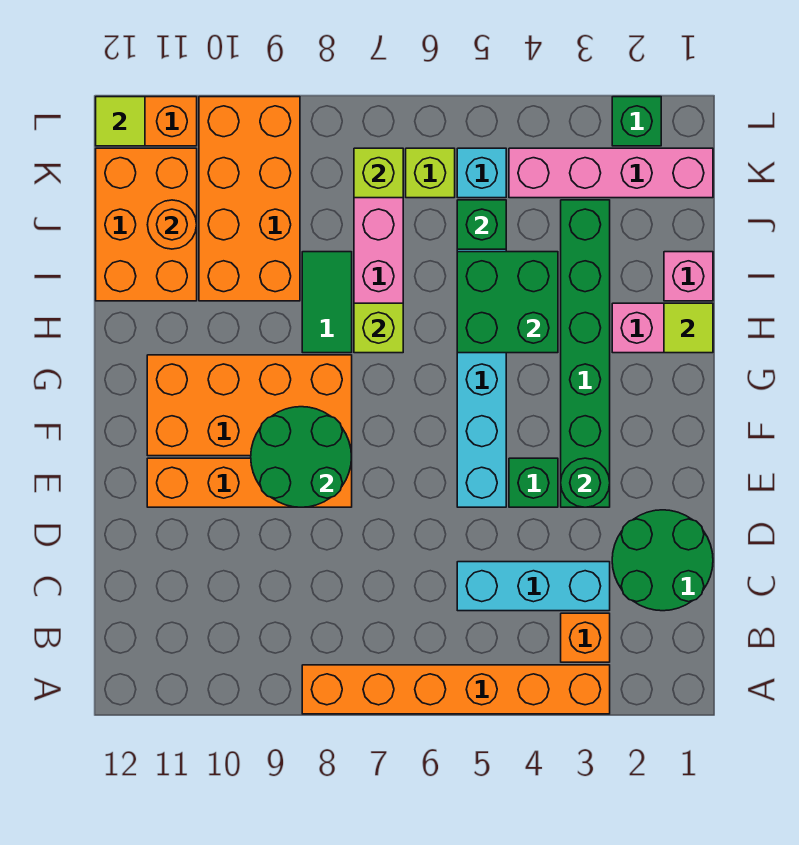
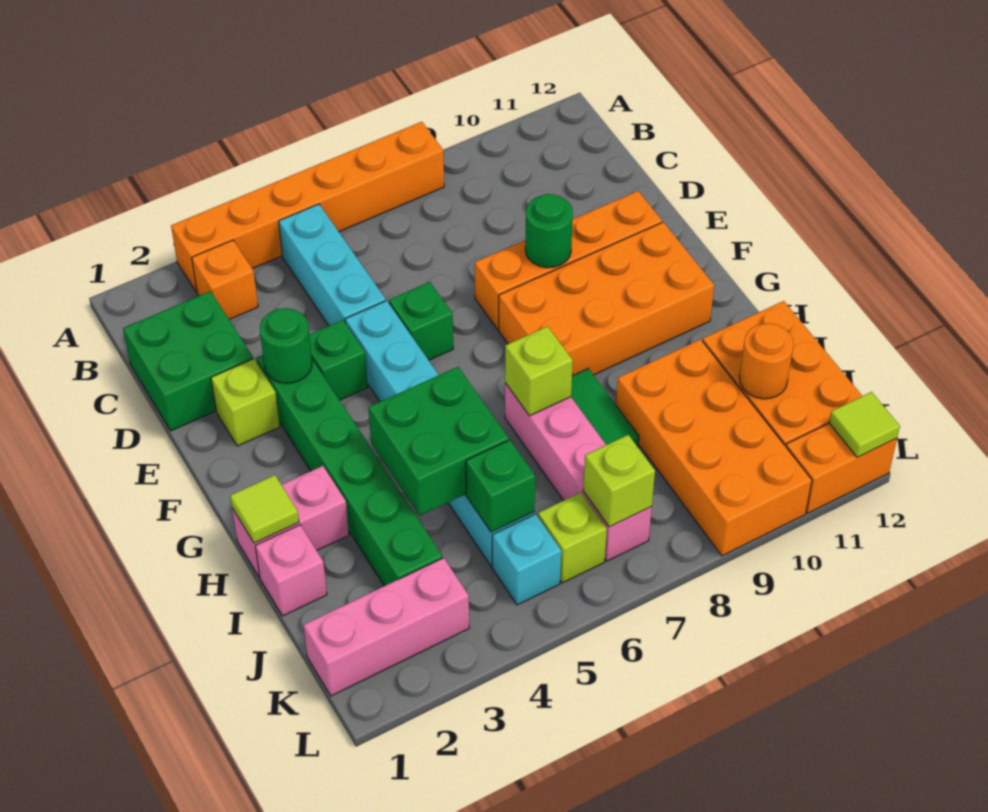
green round brick C1:D2 level 1 -> green brick C1:D2 level 1
cyan brick C3:C5 level 1 -> cyan brick B5:D5 level 1
none -> lime brick E2 level 1
green round brick E8:F9 level 2 -> green round brick E9 level 2
pink brick K1:K4 level 1 -> pink brick K1:K3 level 1
green brick L2 level 1 -> green brick E6 level 1

